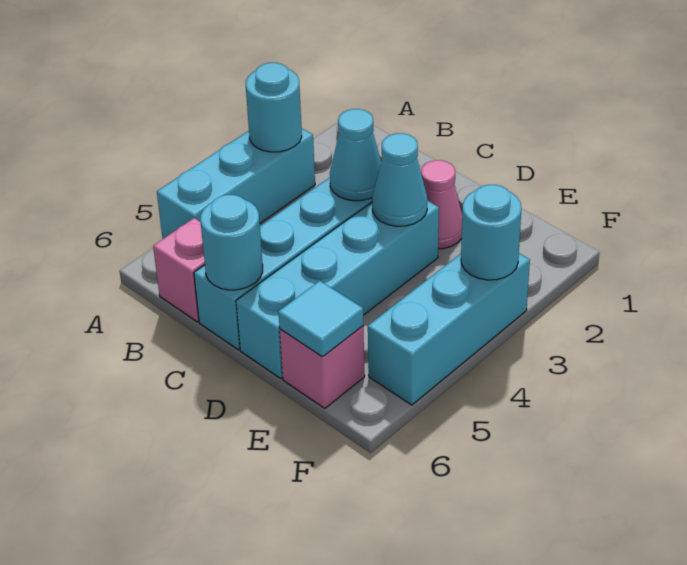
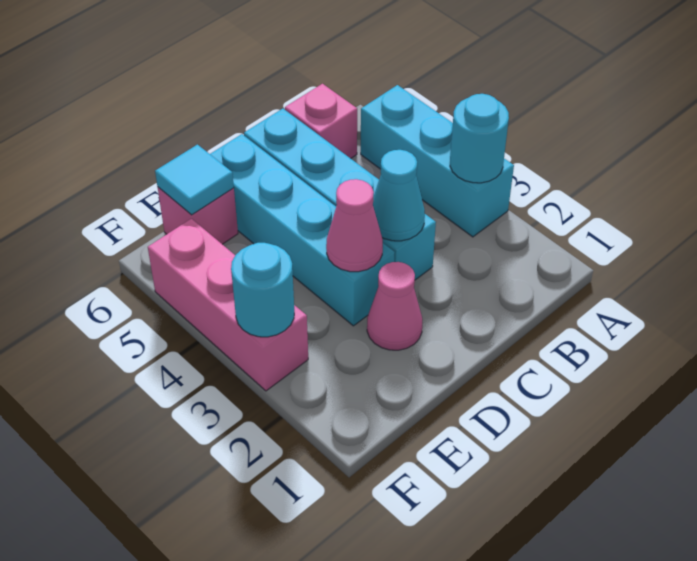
cyan round brick C6 level 2 -> none
cyan cone D3 level 2 -> pink cone D3 level 2
cyan brick F3:F5 level 1 -> pink brick F3:F5 level 1

